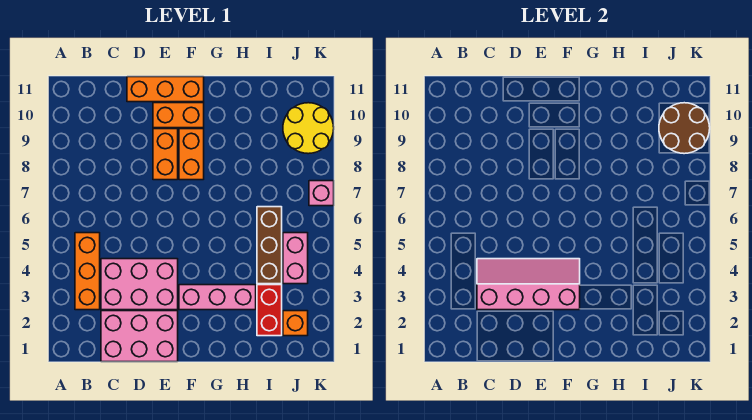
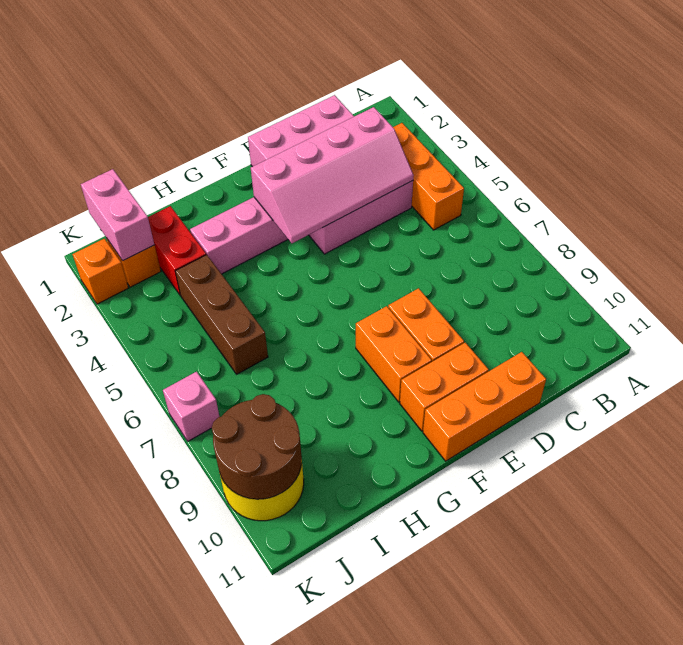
pink brick J4:J5 level 1 -> pink brick J1:J2 level 2
none -> orange brick K2 level 1

